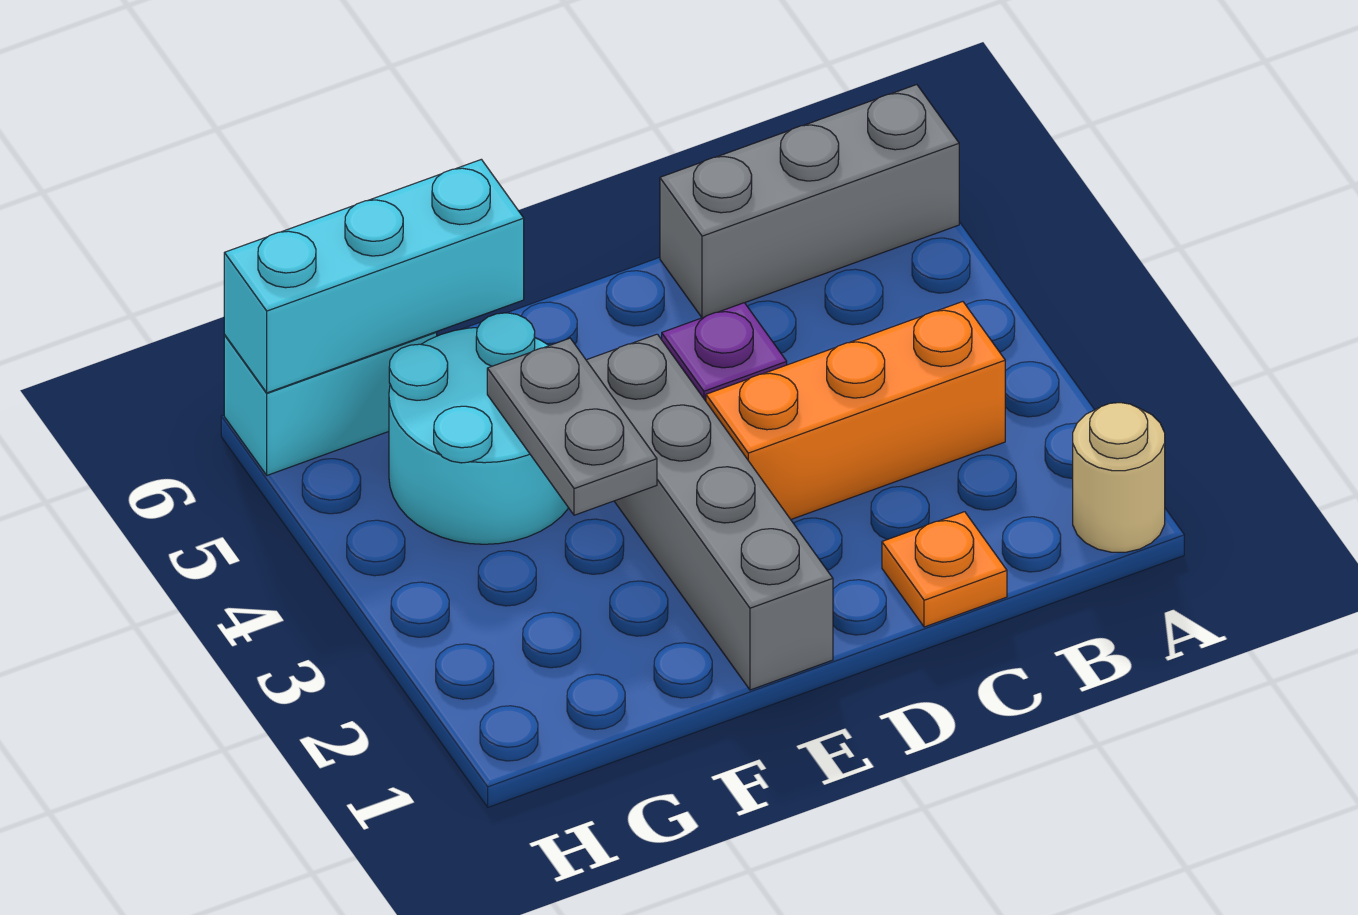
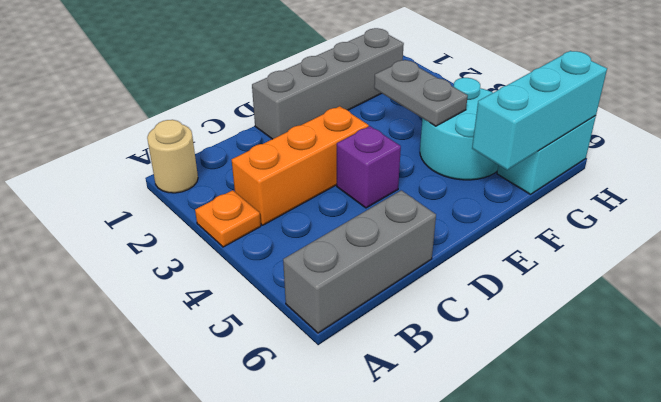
orange plate C1 level 1 -> orange plate A3 level 1
grey brick E1:E4 level 1 -> grey brick D1:G1 level 1

